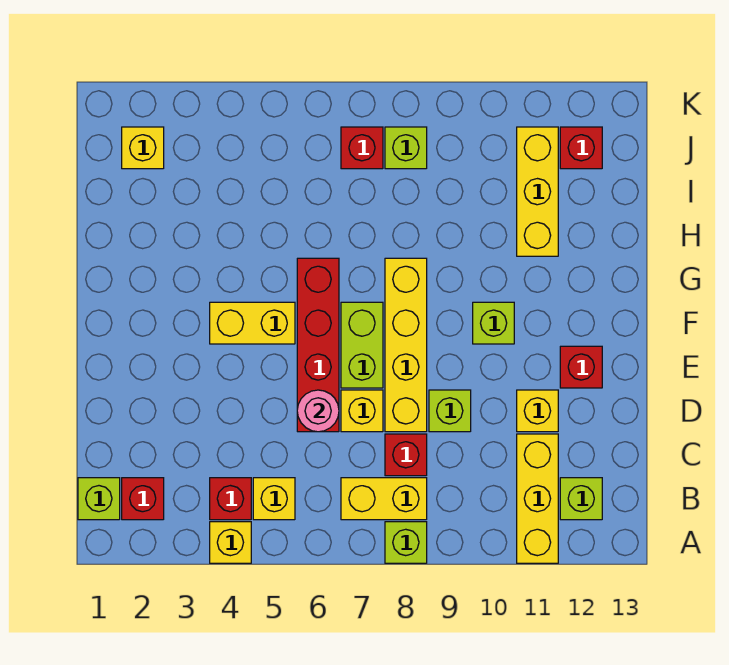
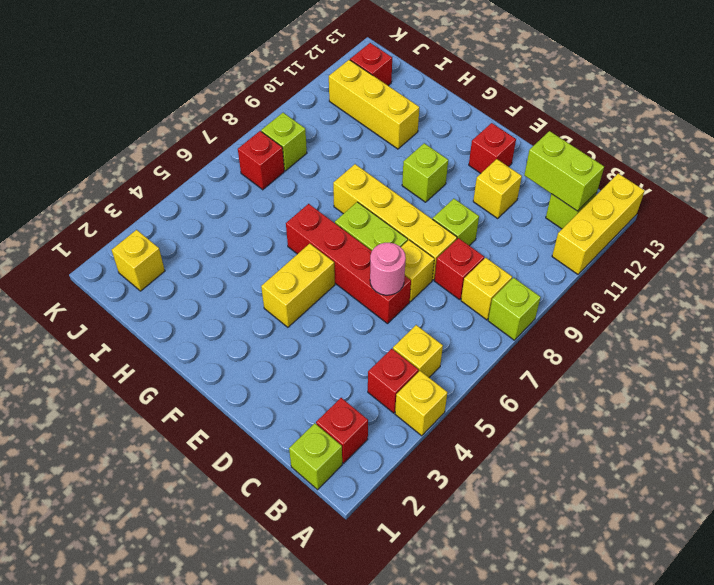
yellow brick A11:C11 level 1 -> yellow brick A11:A13 level 1
yellow brick B7:B8 level 1 -> yellow brick B8 level 1
none -> lime brick B12:C12 level 2

